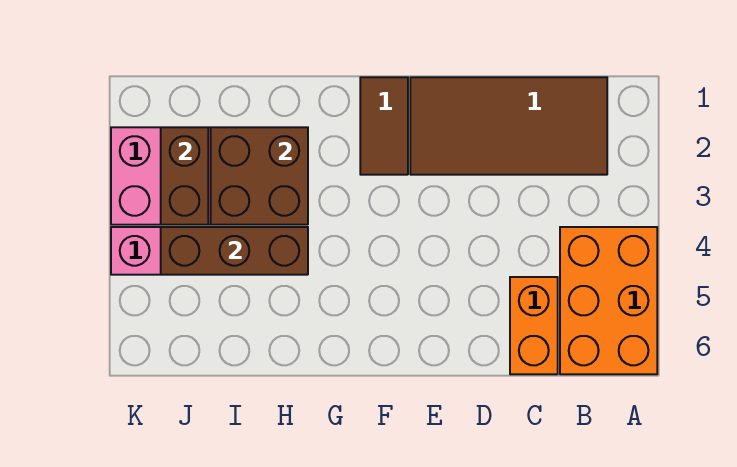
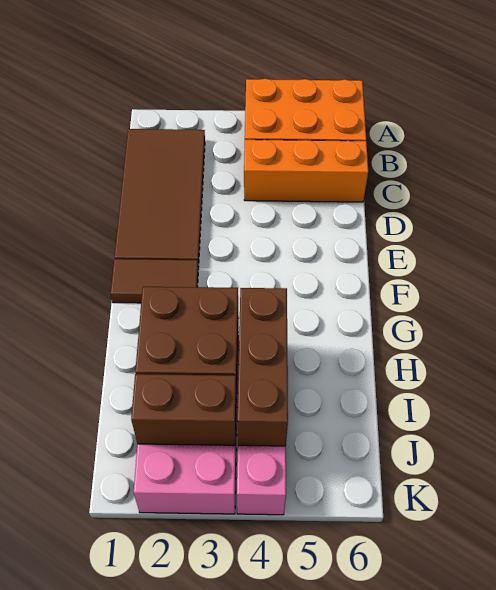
orange brick C5:C6 level 1 -> orange brick C4:C6 level 1

